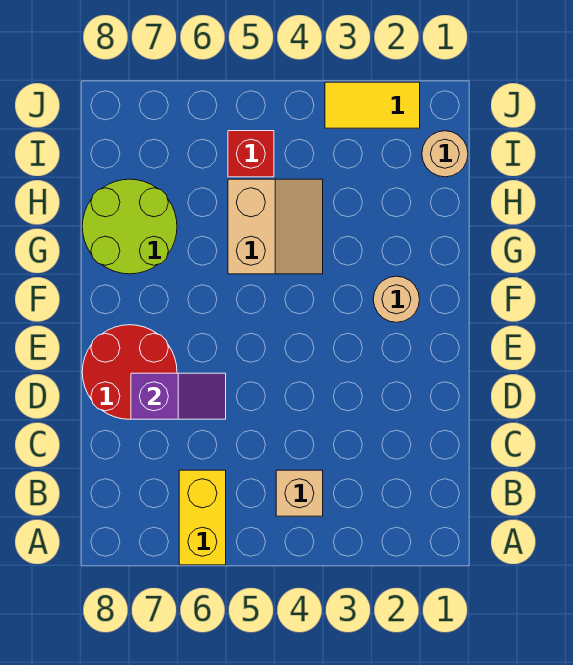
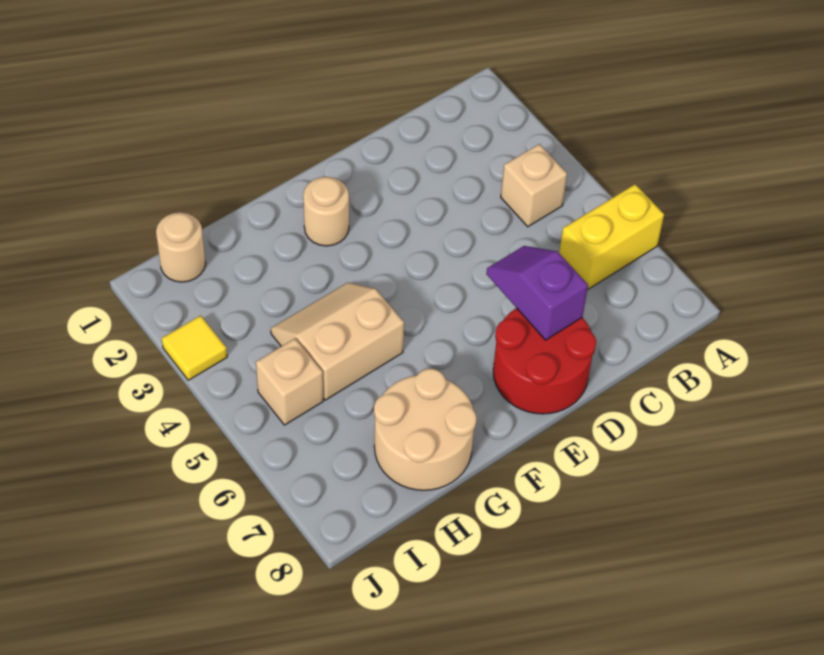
lime round brick G7:H8 level 1 -> tan round brick G7:H8 level 1
red brick I5 level 1 -> tan brick I5 level 1
yellow tile J2:J3 level 1 -> yellow tile J3 level 1

